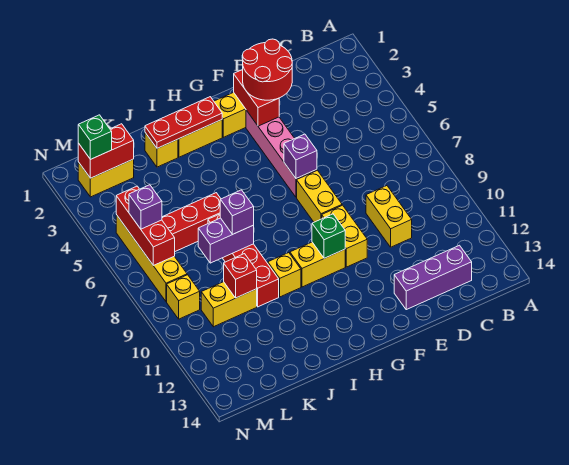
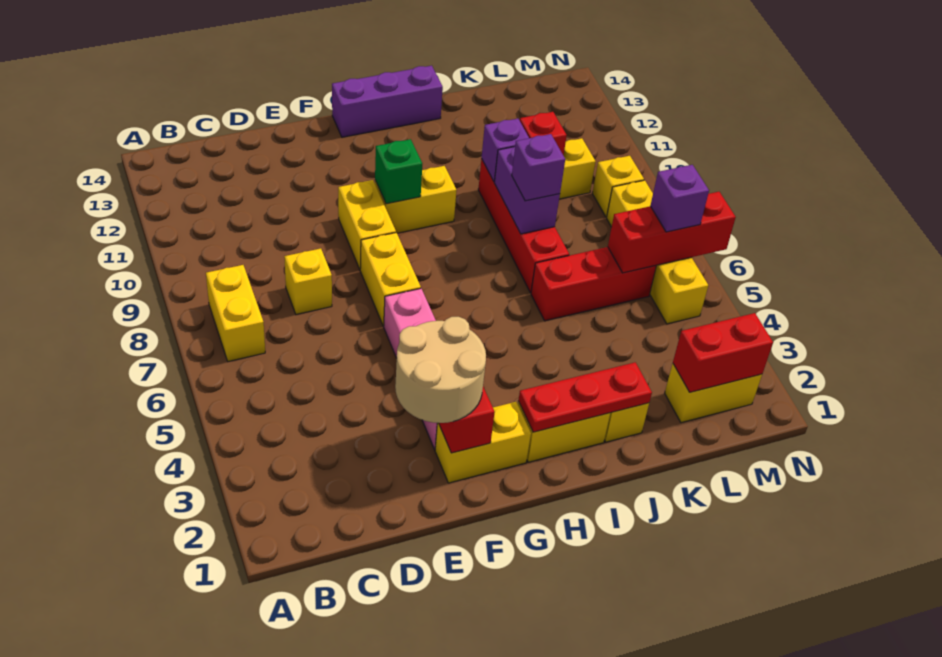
purple brick C13:E13 level 1 -> purple brick G14:I14 level 1
yellow brick D9:D10 level 1 -> yellow brick B7:B8 level 1
red round brick E2:F3 level 3 -> tan round brick E2:F3 level 3
purple brick F6 level 2 -> purple brick J10 level 2
yellow brick I10 level 1 -> yellow brick D8 level 1
purple brick J8:K8 level 2 -> purple brick J8:J9 level 2
green brick M2 level 3 -> none
red brick M5:M7 level 2 -> red brick L6:N6 level 2

